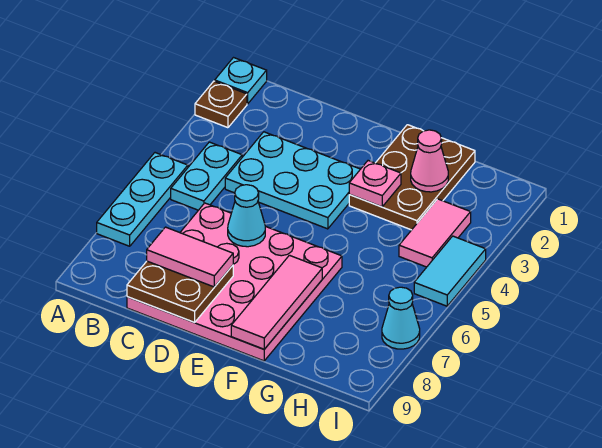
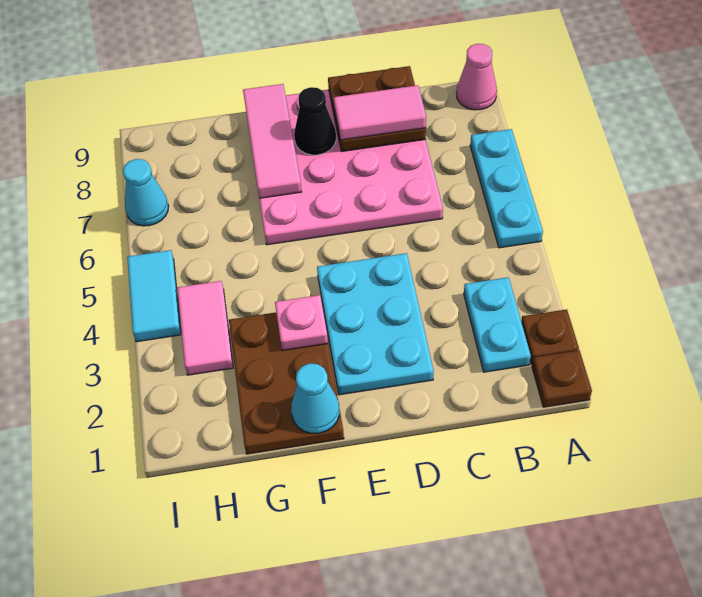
cyan plate A1 level 1 -> brown plate A1 level 1
cyan plate B4:B5 level 1 -> cyan plate B2:B3 level 1
cyan plate C3:E4 level 1 -> cyan plate D2:E4 level 1
cyan cone D6 level 2 -> cyan cone F1 level 2
none -> black cone E8 level 2
pink cone G2 level 2 -> pink cone A9 level 1

